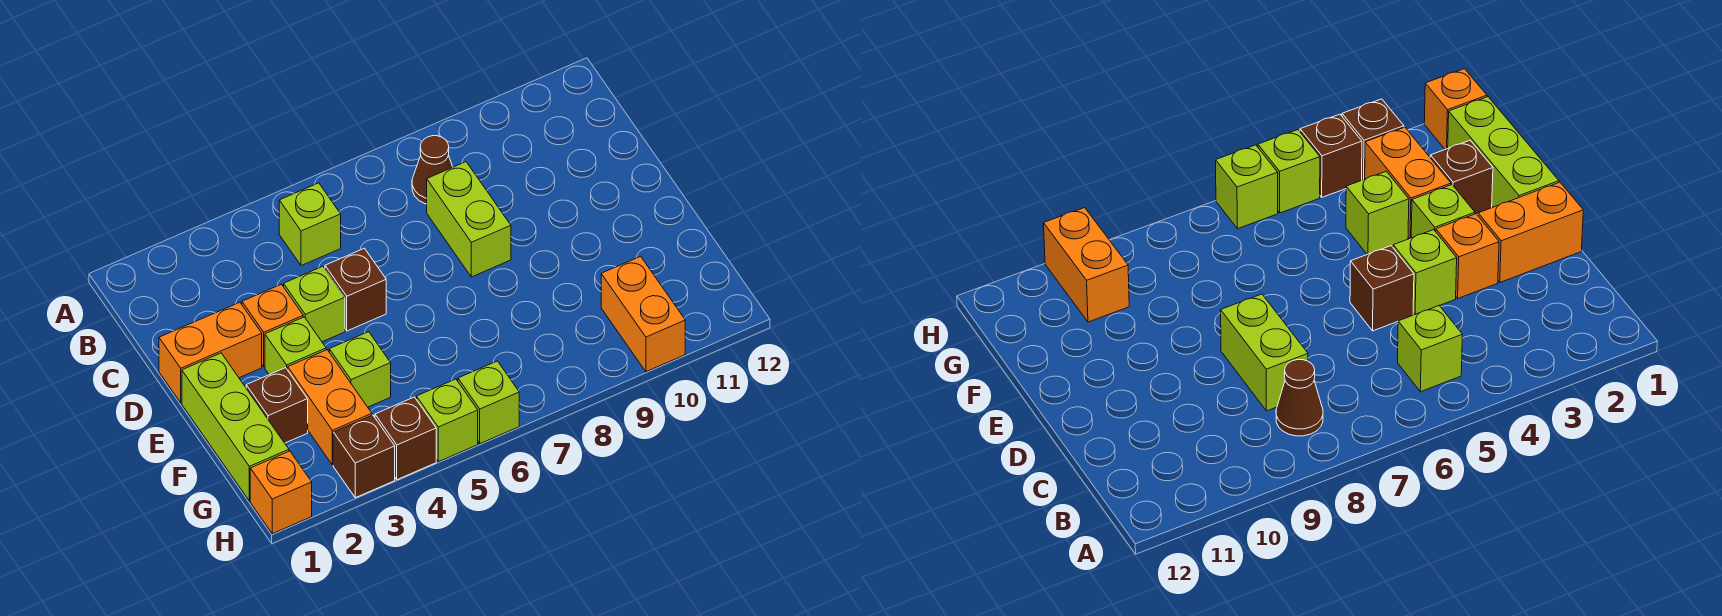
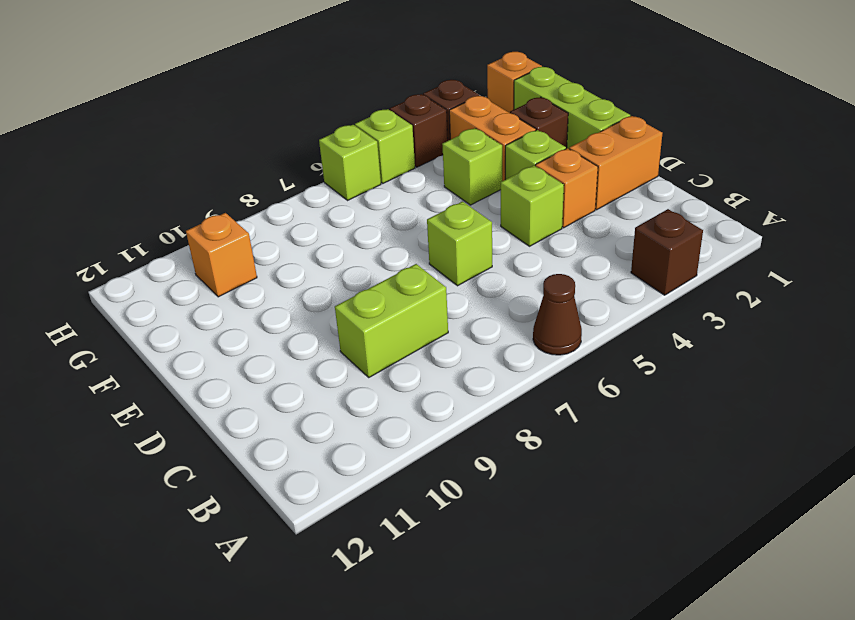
lime brick B5 level 1 -> lime brick D6 level 1
brown cone B8 level 1 -> brown cone A6 level 1
lime brick C8:D8 level 1 -> lime brick C8:C9 level 1
brown brick D5 level 1 -> brown brick A3 level 1
orange brick G10:H10 level 1 -> orange brick G10 level 1

